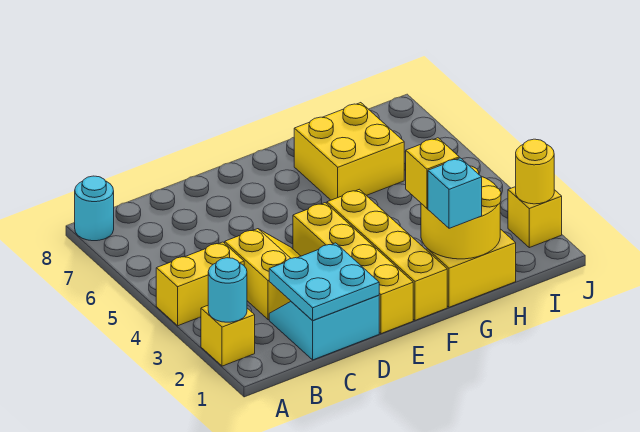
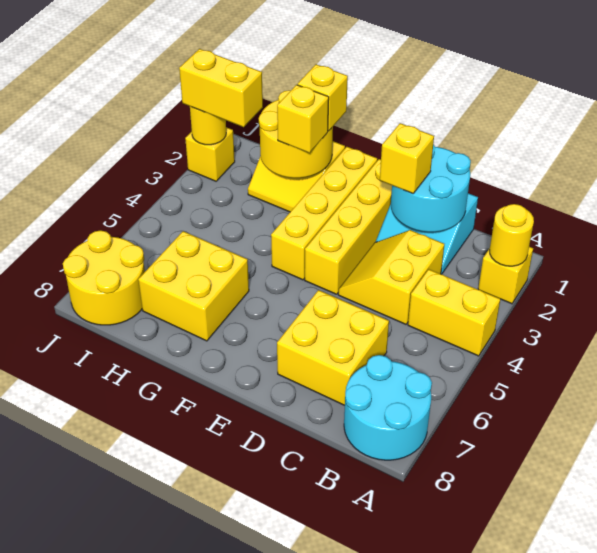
cyan round brick A2 level 2 -> yellow round brick A2 level 2
cyan round brick A8 level 1 -> cyan round brick A7:B8 level 1
cyan plate C1:D2 level 2 -> cyan round brick C1:D2 level 2
none -> yellow brick C6:D7 level 1
none -> yellow brick D2 level 3
cyan brick G1 level 3 -> yellow brick G1 level 3
none -> yellow brick I2:J2 level 3
none -> yellow round brick I7:J8 level 1

